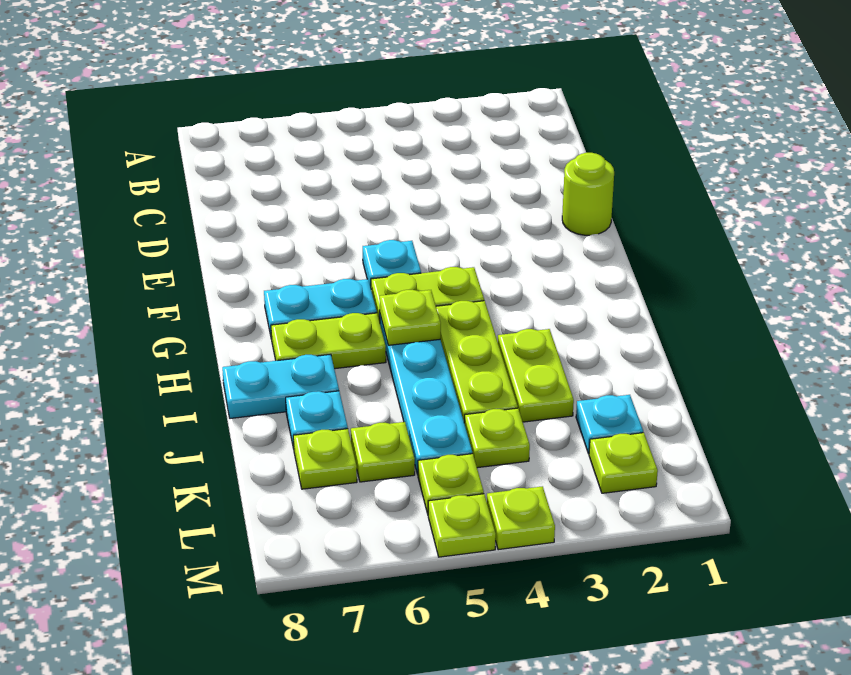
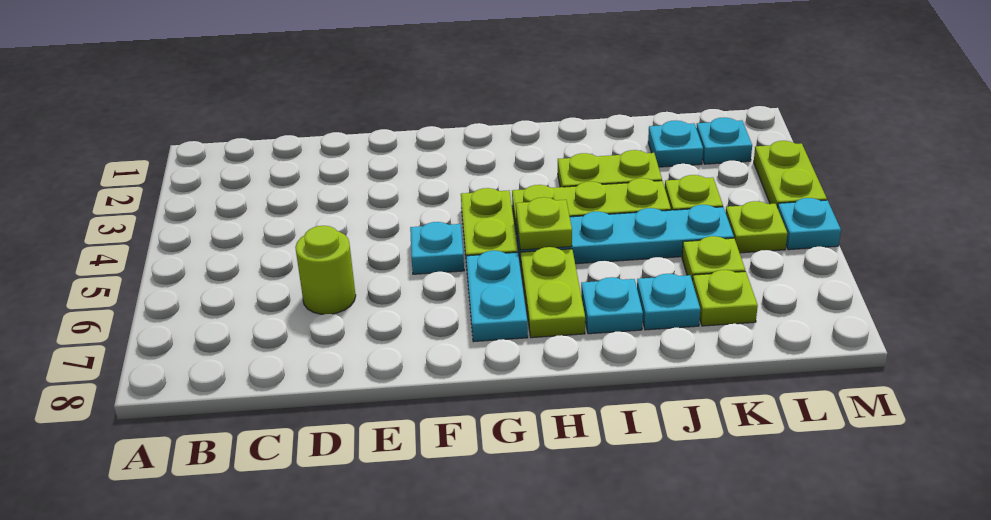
lime round brick E1 level 1 -> lime round brick D6 level 1
cyan plate I7:I8 level 1 -> cyan plate I7 level 1
lime plate L2 level 1 -> cyan plate L2 level 1
lime plate M4 level 1 -> lime plate M3:M4 level 1
lime plate M5 level 1 -> cyan plate M5 level 1

